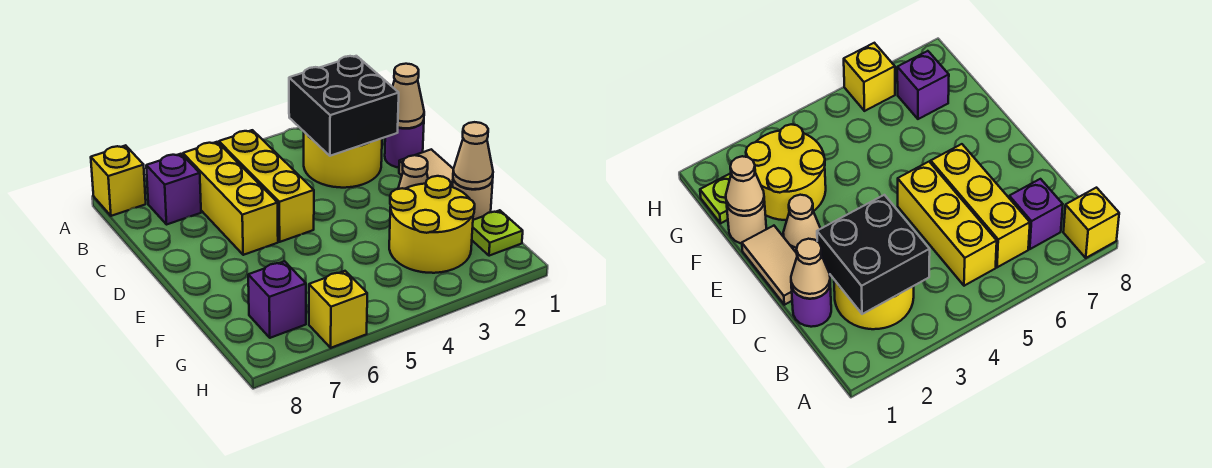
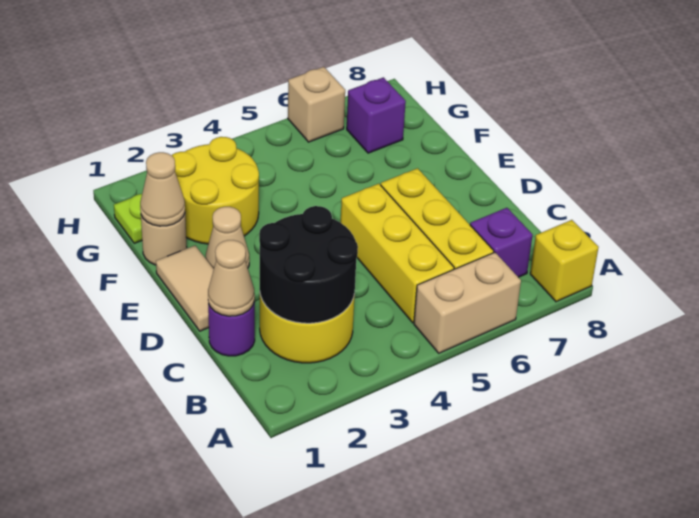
none -> tan brick A5:A6 level 1
black brick B2:C3 level 2 -> black round brick B2:C3 level 2
yellow brick H6 level 1 -> tan brick H6 level 1

